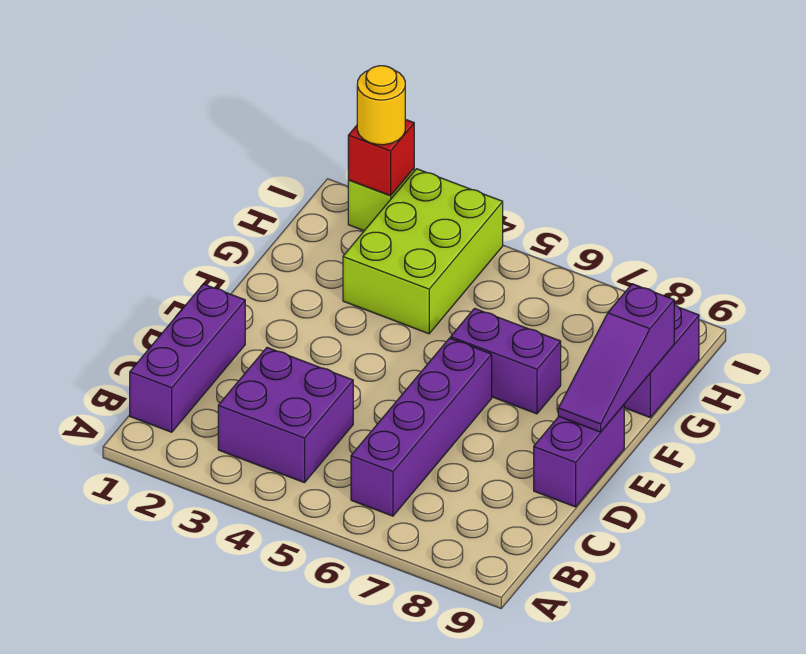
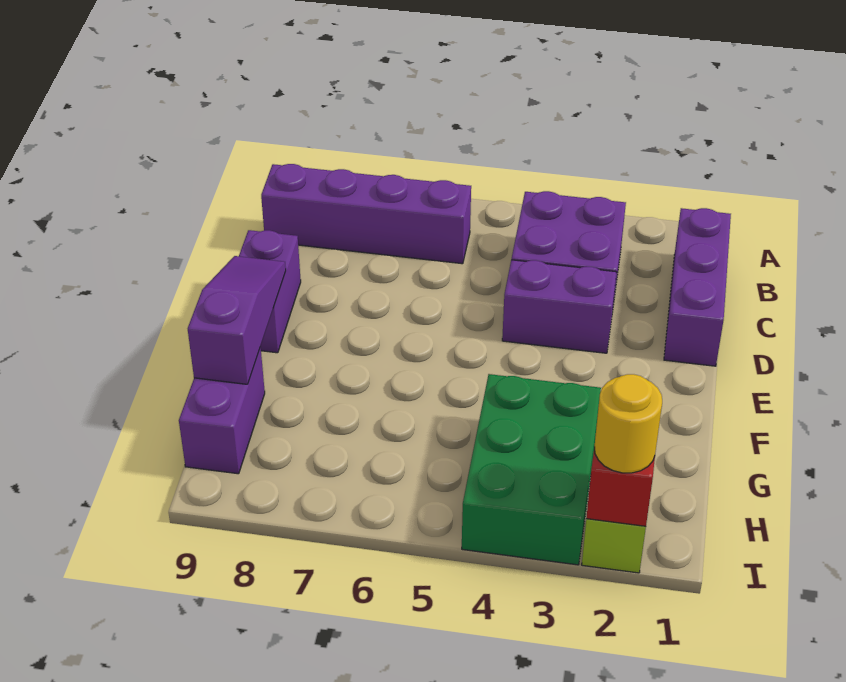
purple brick B6:E6 level 1 -> purple brick B6:B9 level 1
purple brick F6:F7 level 1 -> purple brick D3:D4 level 1
lime brick G3:I4 level 1 -> green brick G3:I4 level 1

